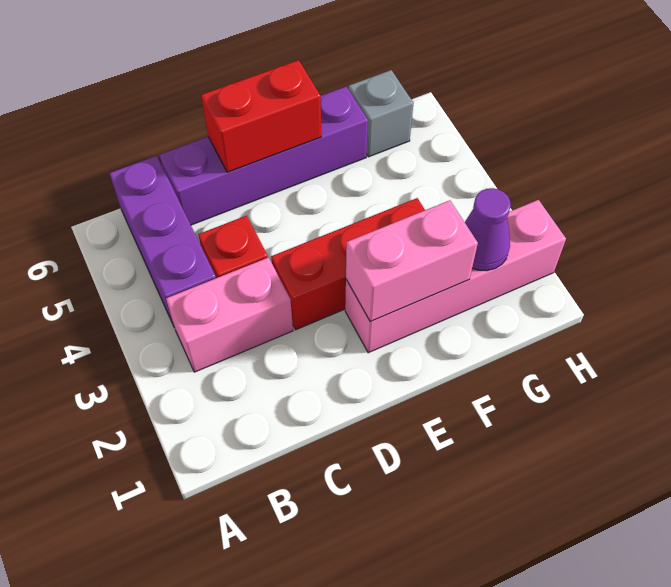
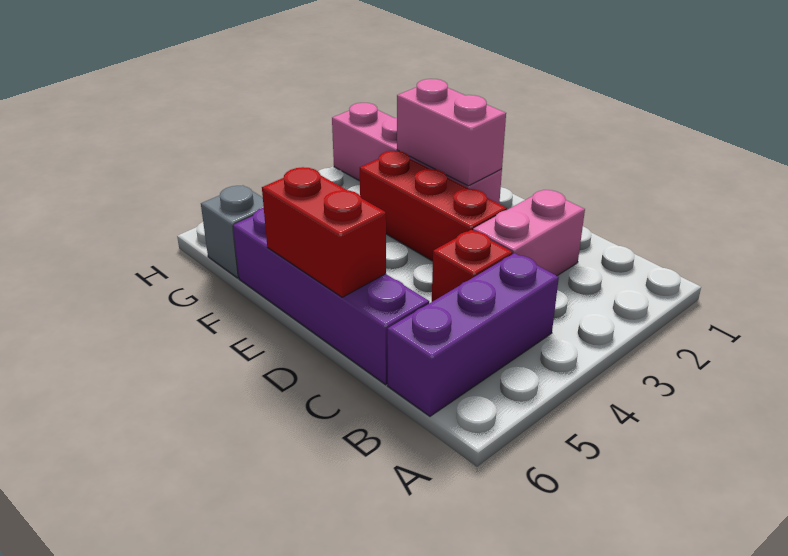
pink brick B3:C3 level 1 -> pink brick C2:C3 level 1
purple cone G2 level 2 -> none

